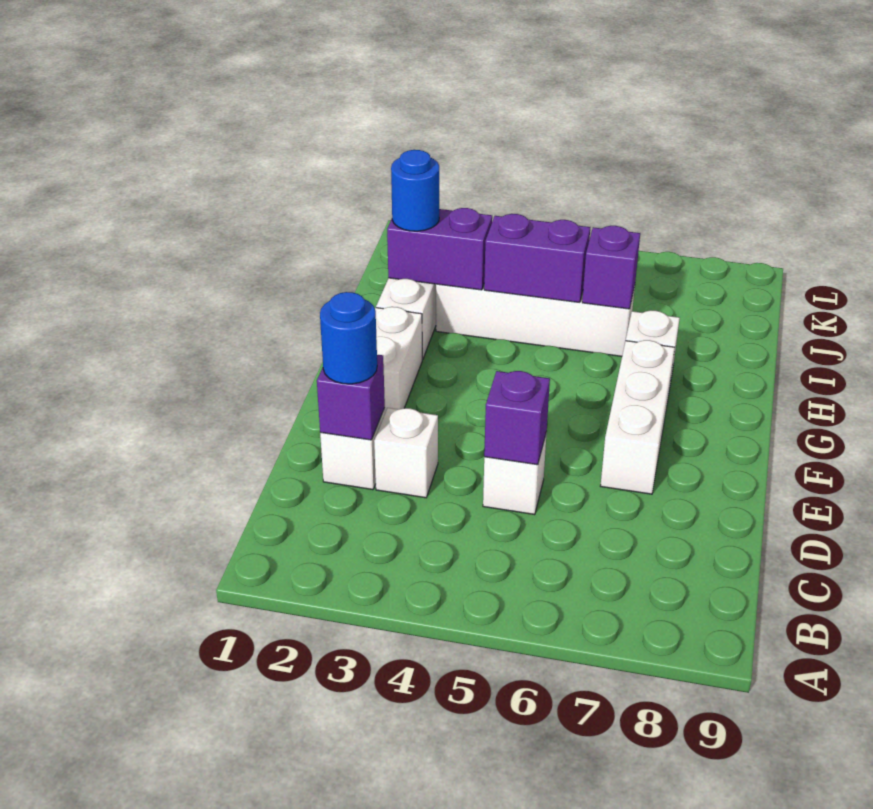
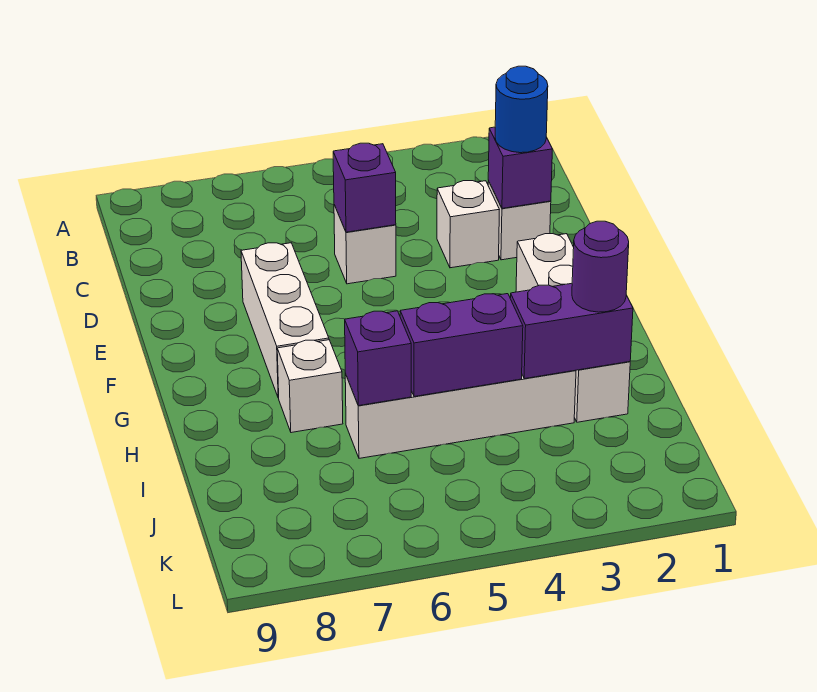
blue round brick I2 level 3 -> purple round brick I2 level 3

